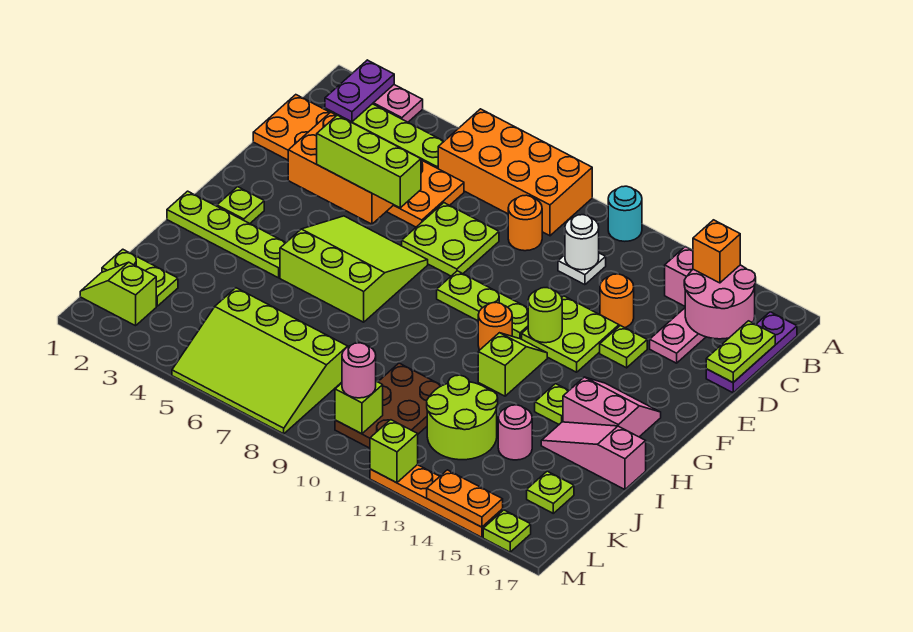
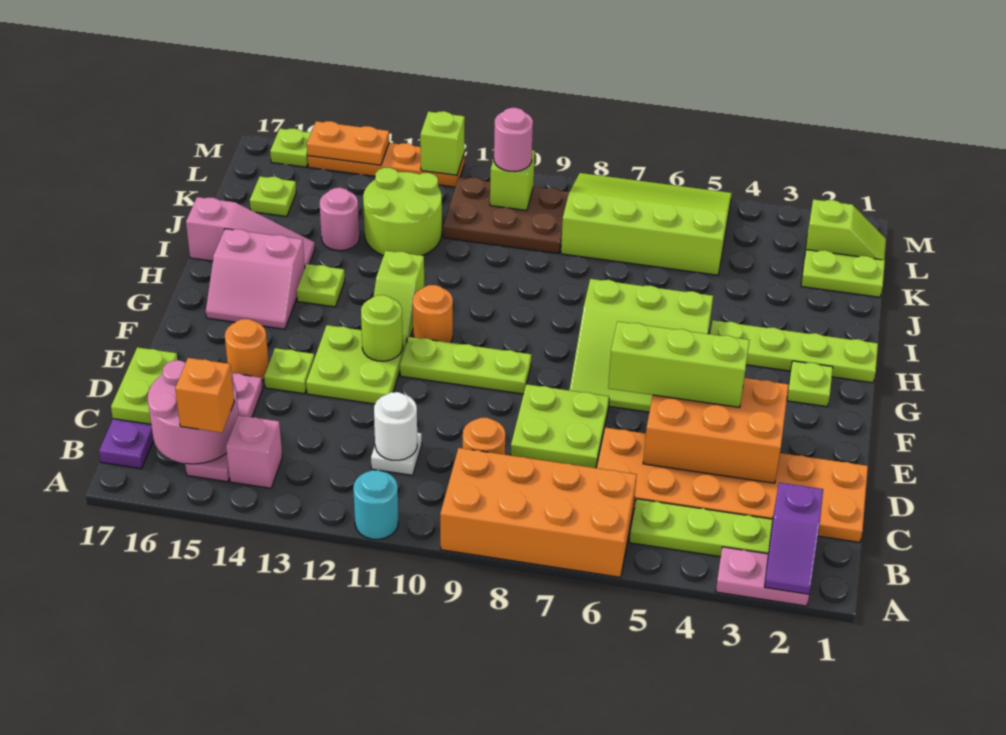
purple plate A2:B2 level 2 -> purple slope A2:B2 level 2 top B
orange round brick D13 level 1 -> orange round brick E15 level 1
brown plate J10:L11 level 1 -> brown plate K9:L11 level 1

